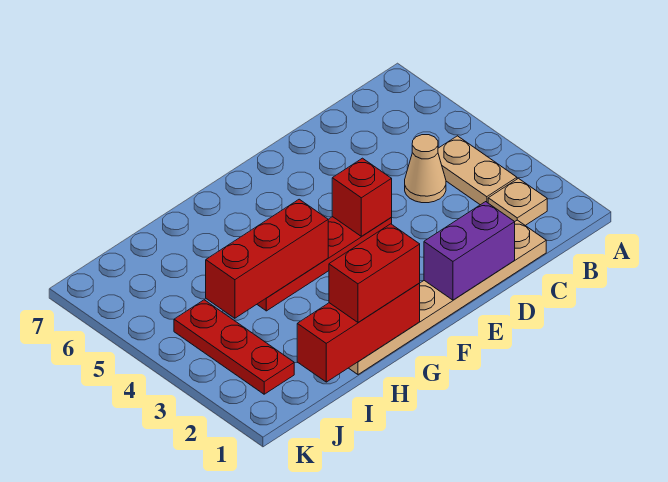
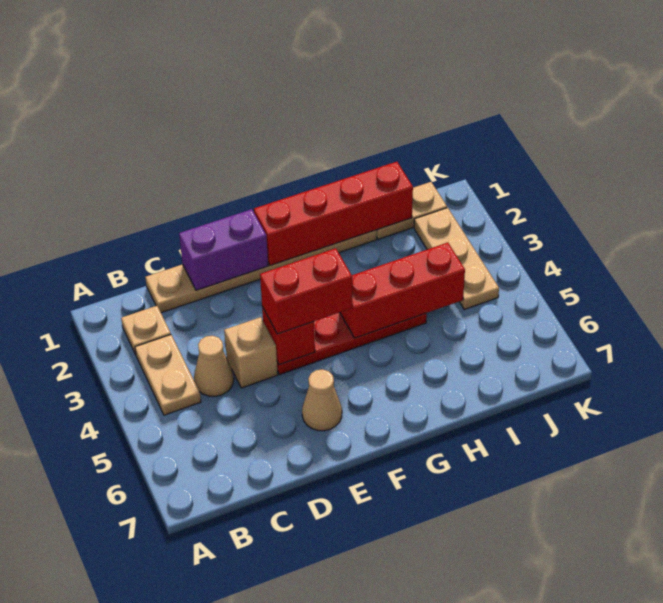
none -> tan brick D4 level 1
none -> tan cone E6 level 1
red brick G1:I1 level 2 -> red brick F1:I1 level 2
red brick G1:H1 level 3 -> red brick E4:F4 level 3
none -> tan plate I1:J1 level 1
red plate J2:J4 level 1 -> tan plate J2:J4 level 1

